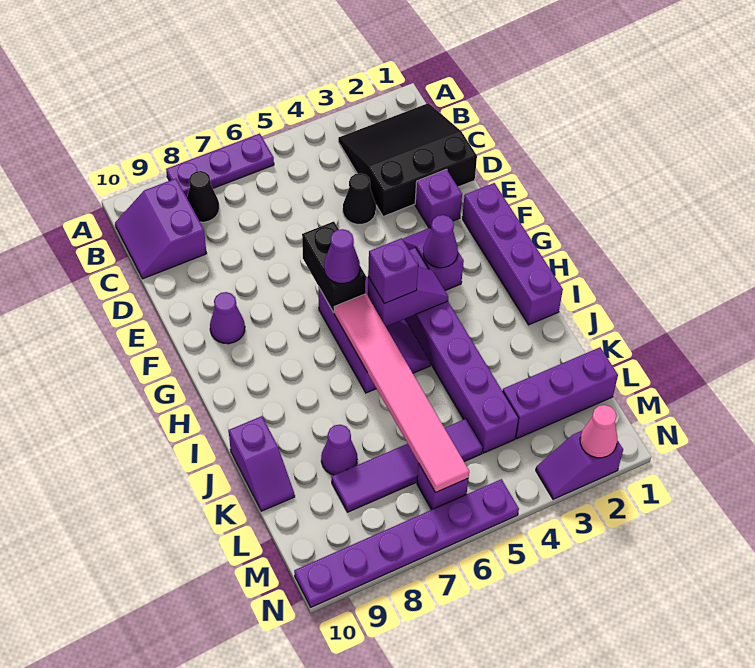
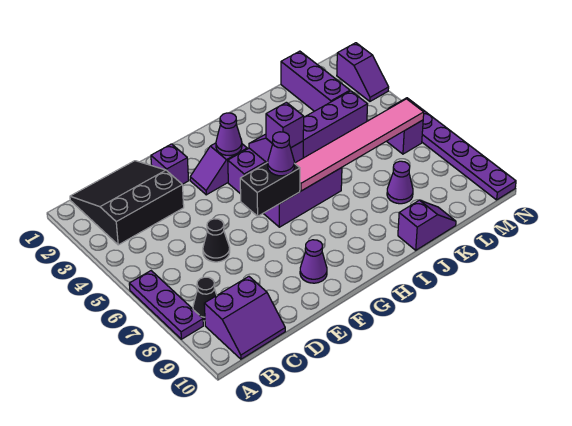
black slope B1:D3 level 1 top D -> black slope B1:D3 level 1 top 3
black cone D4 level 1 -> black cone D6 level 1
purple brick F1:I1 level 1 -> none
purple tile L5:L8 level 1 -> none
pink cone N2 level 2 -> none

